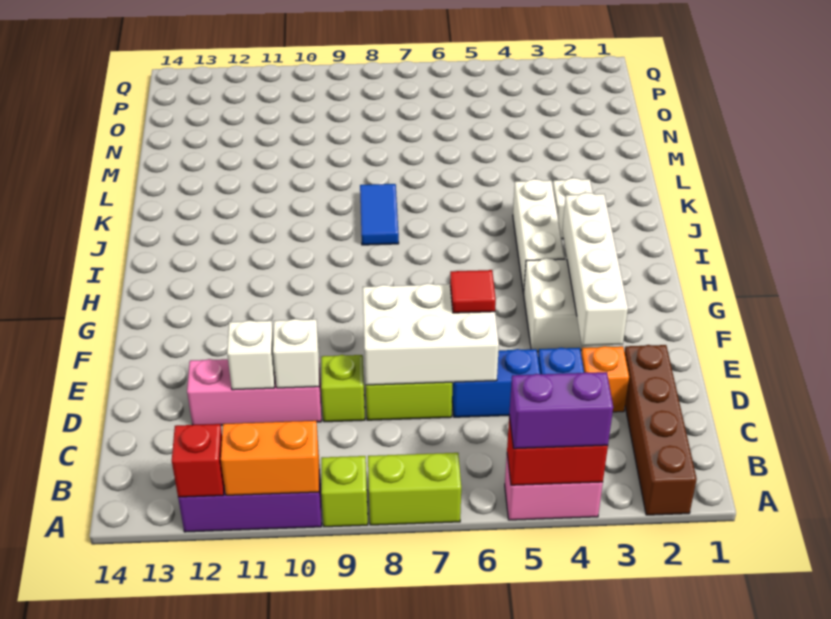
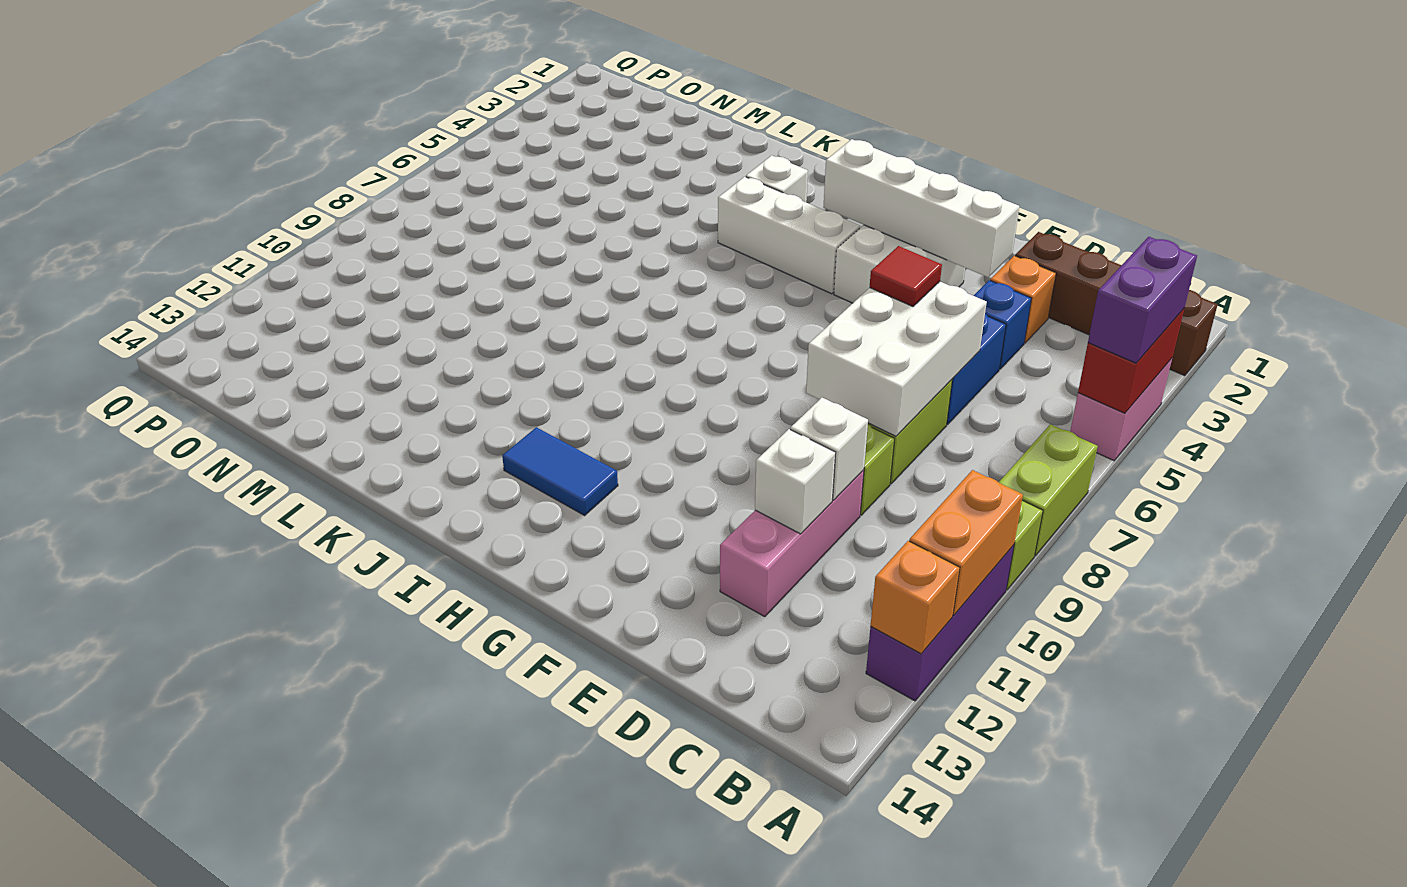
red brick A12 level 2 -> orange brick A12 level 2
blue tile J8:K8 level 1 -> blue tile H12:I12 level 1

